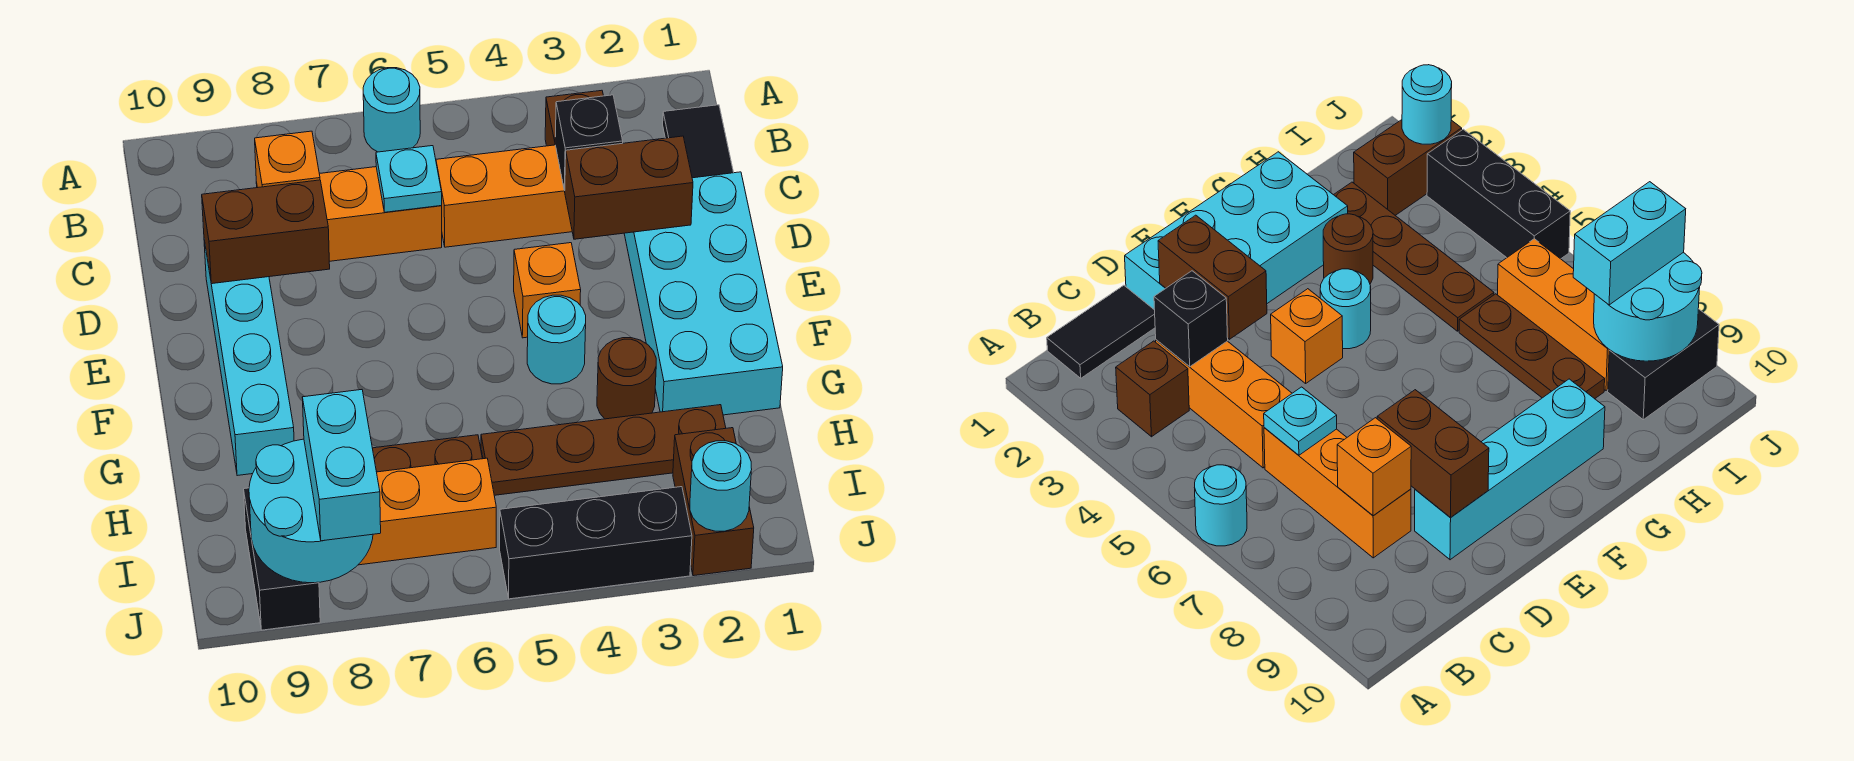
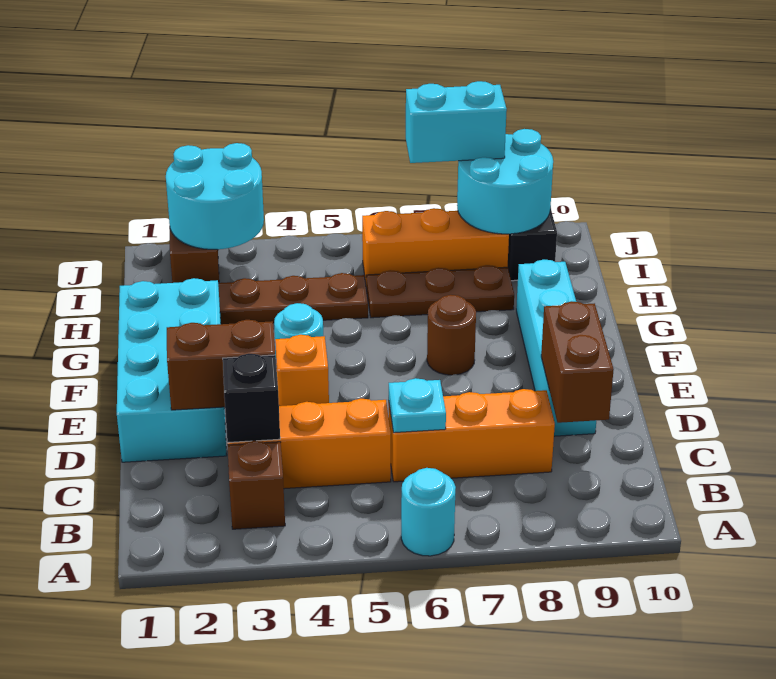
black tile B1:C1 level 1 -> none
orange brick C8 level 2 -> none
brown brick D8:D9 level 2 -> brown brick C9:D9 level 2
brown round brick G3 level 1 -> brown round brick F7 level 1
cyan brick I8:J8 level 3 -> cyan brick J7:J8 level 3
cyan round brick J2 level 2 -> cyan round brick I2:J3 level 2
black brick J3:J5 level 1 -> none

